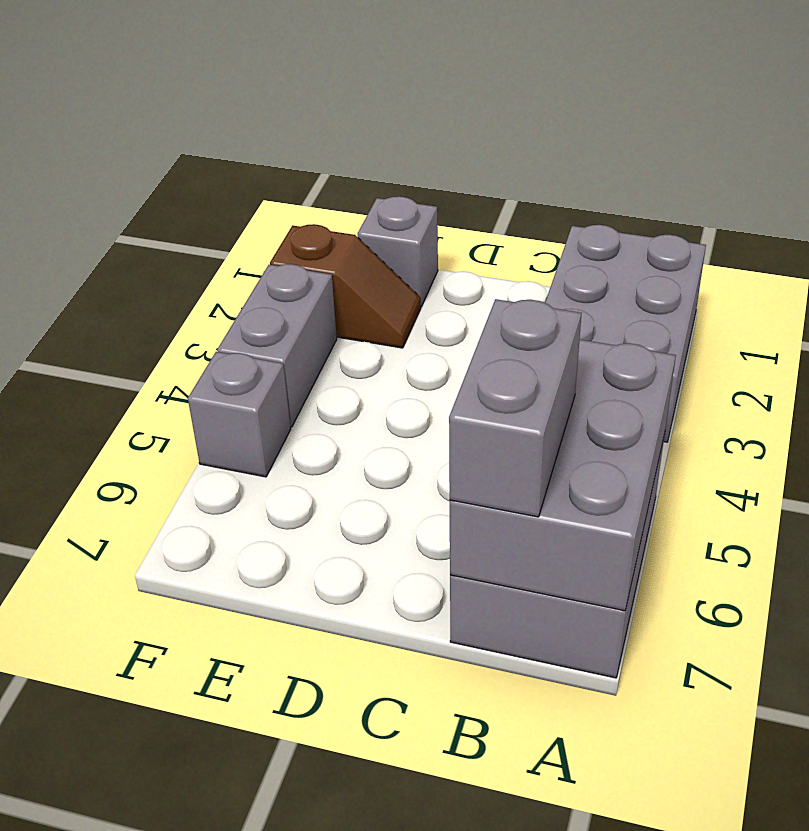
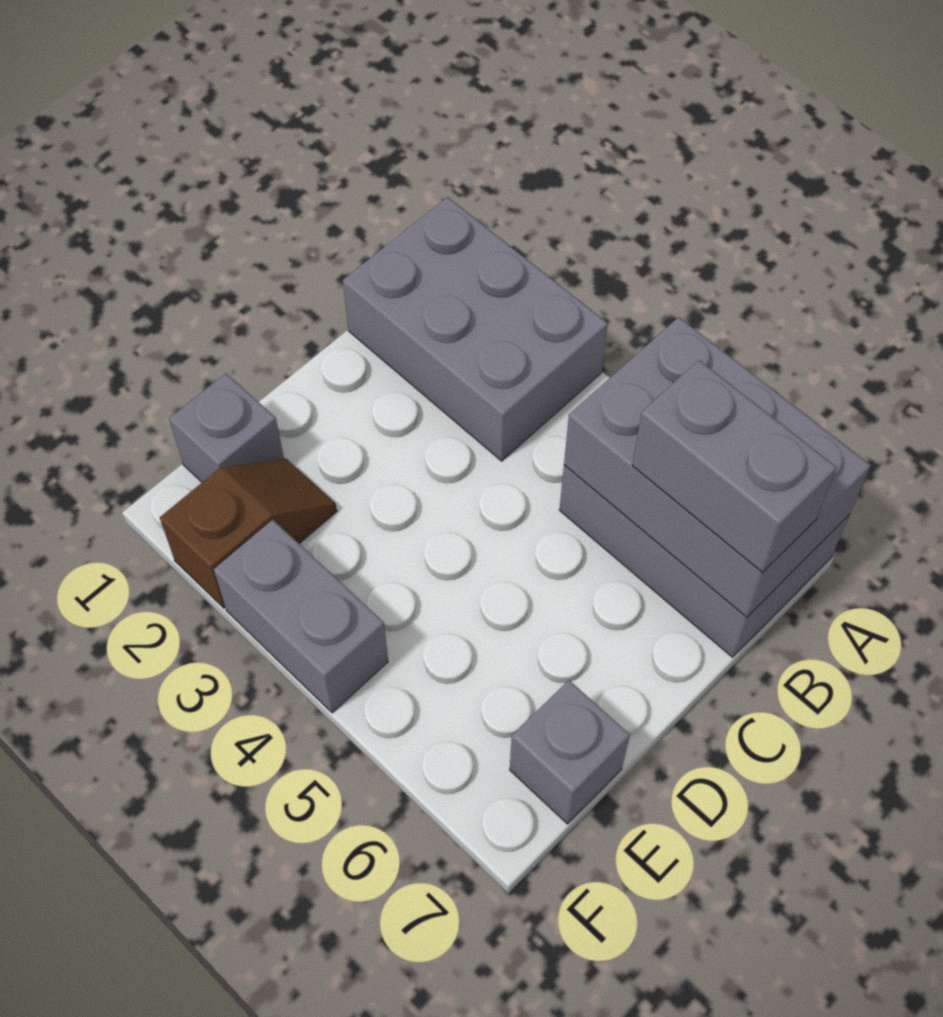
grey brick F5 level 1 -> grey brick E7 level 1

